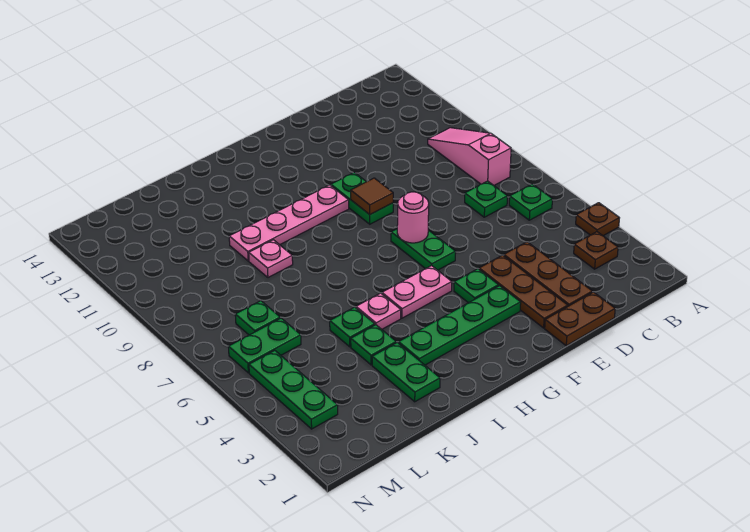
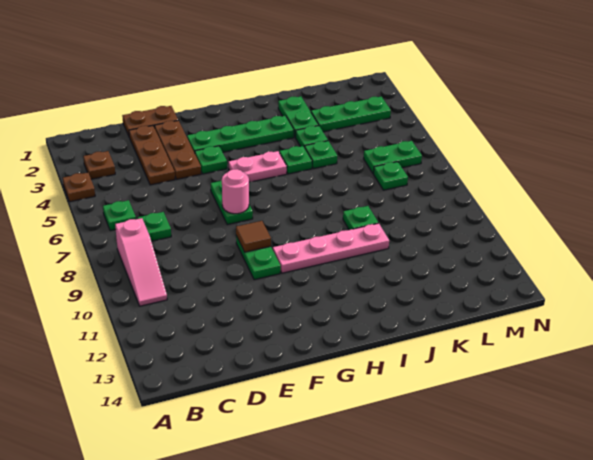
pink plate I5 level 1 -> green plate I5 level 1
pink plate J9 level 1 -> green plate J9 level 1
green plate M3:M5 level 1 -> green plate K3:M3 level 1

